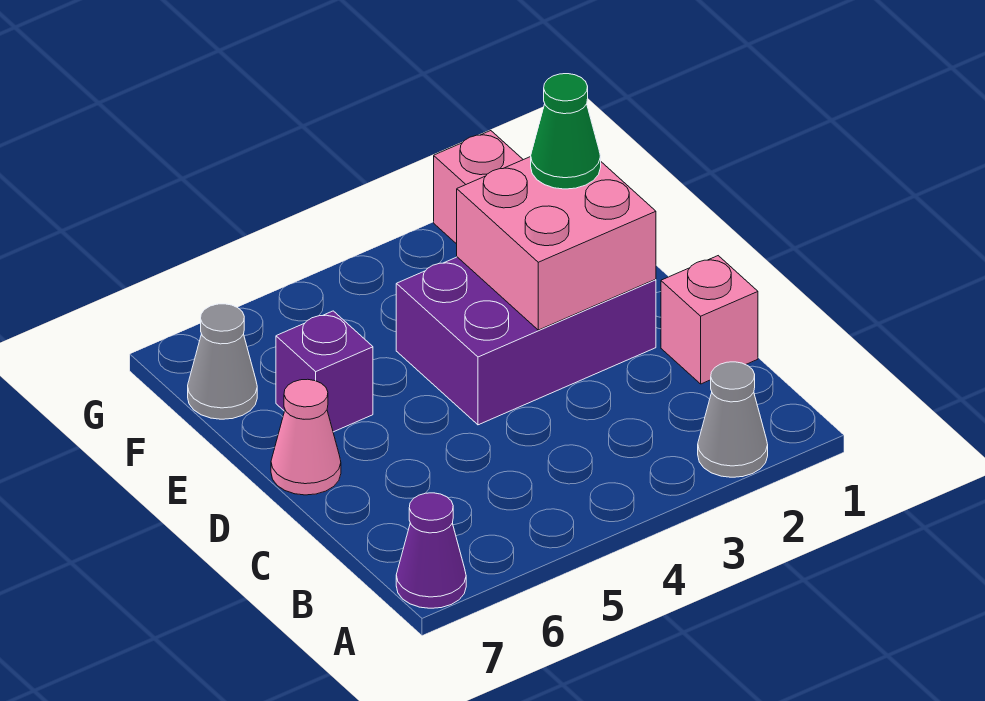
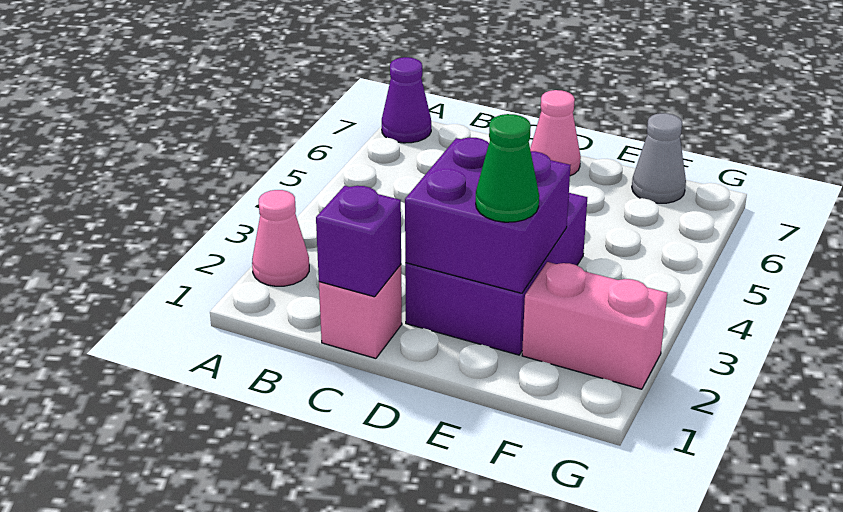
grey cone A2 level 1 -> pink cone A2 level 1
pink brick D2:E3 level 2 -> purple brick D2:E3 level 2
purple brick E6 level 1 -> purple brick C1 level 2

